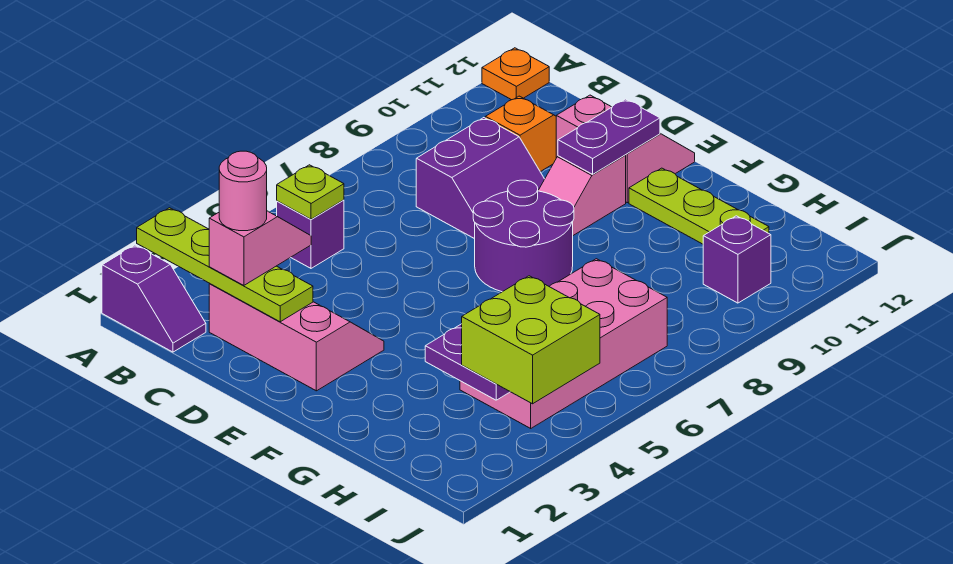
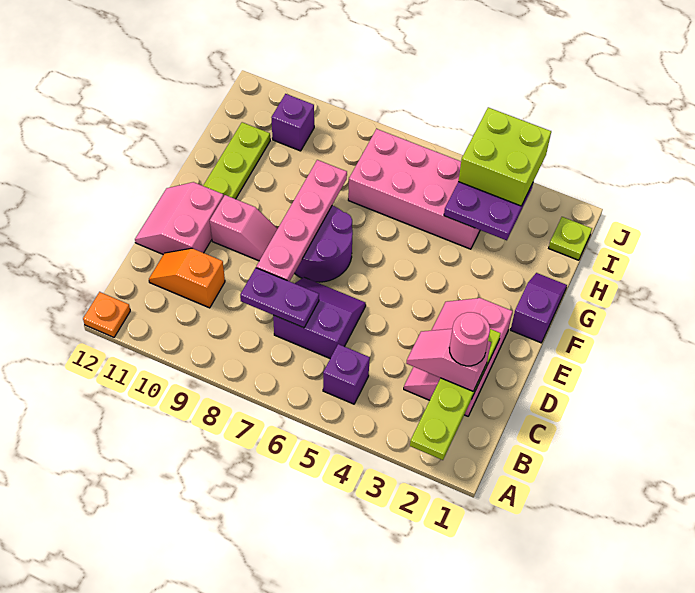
purple slope A1:B1 level 1 top A -> purple slope F1:G1 level 1 top F
lime plate B5 level 2 -> lime plate I1 level 1
purple slope C8:D9 level 1 top C -> purple slope C6:D7 level 1 top C
none -> pink plate D8:G8 level 2
purple plate E10:E11 level 2 -> purple plate C7:C8 level 2

